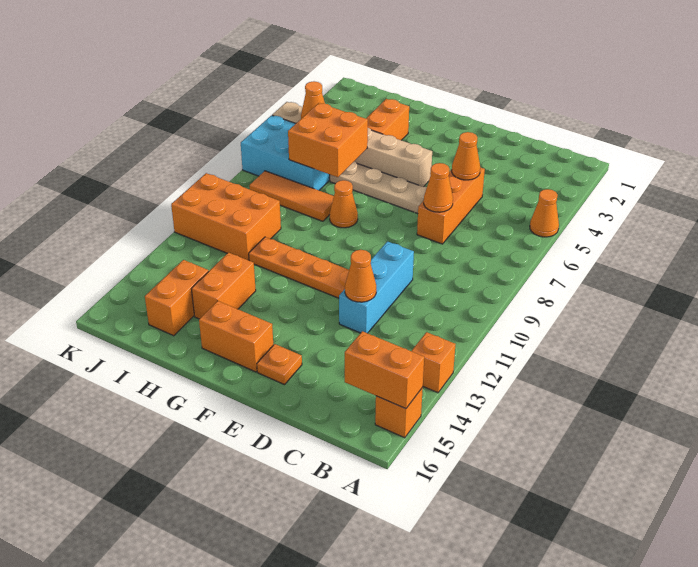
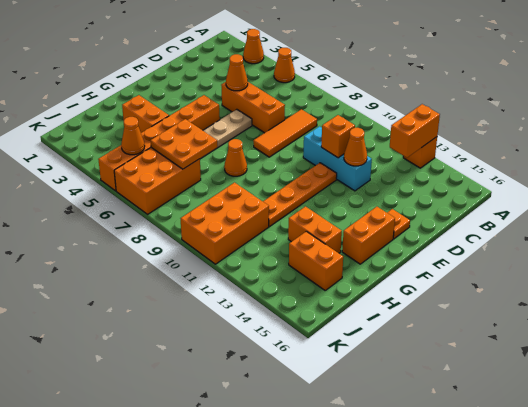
orange brick A15 level 1 -> orange brick D11 level 2
orange brick A15:B15 level 2 -> orange brick A13:B13 level 2
orange cone D7 level 2 -> orange cone A3 level 1
tan brick F5:K5 level 1 -> orange brick F5:K5 level 1
orange brick H6:I7 level 2 -> orange plate H6:I7 level 2
orange tile H8:J8 level 1 -> orange tile C8:E8 level 1
cyan brick I6:K7 level 1 -> orange brick I6:K7 level 1

